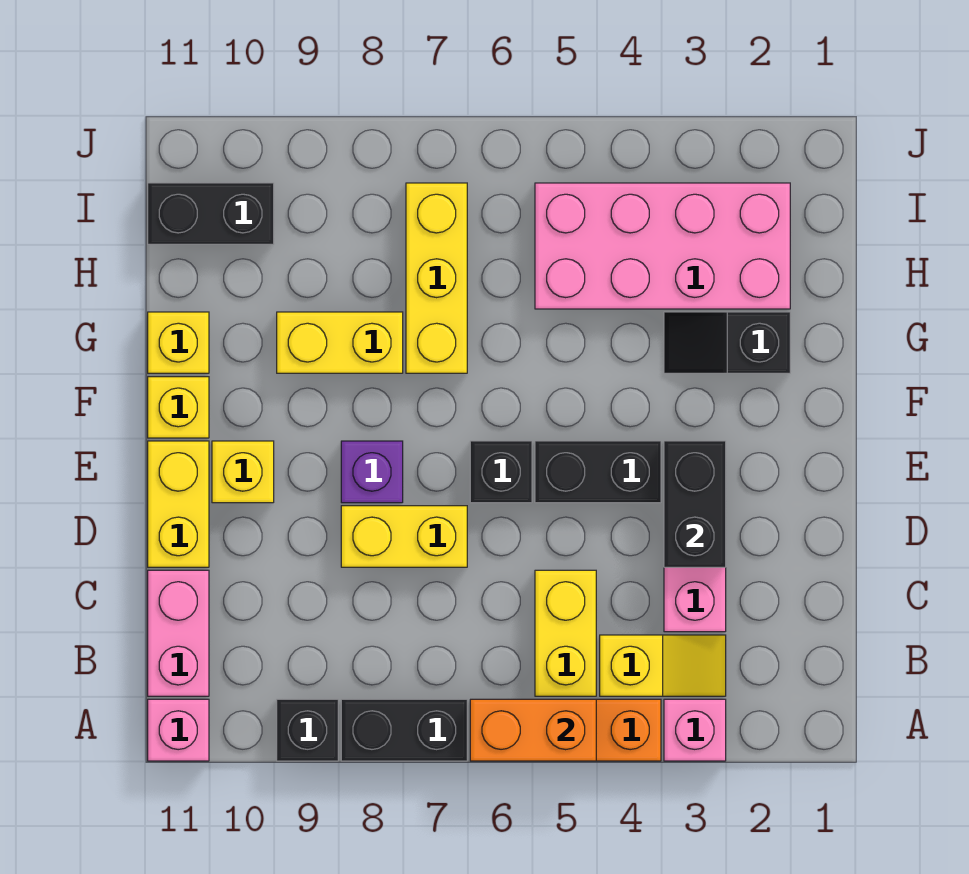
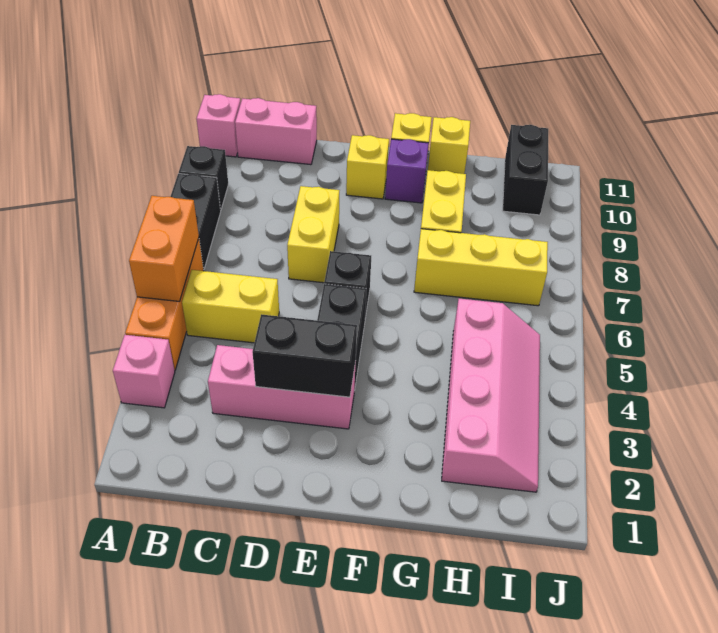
yellow slope B3:B4 level 1 top 4 -> none
yellow brick D11:E11 level 1 -> none
purple brick E8 level 1 -> purple brick F10 level 1
black slope G2:G3 level 1 top 2 -> none
pink brick H2:I5 level 1 -> pink slope H2:I5 level 1 top H

